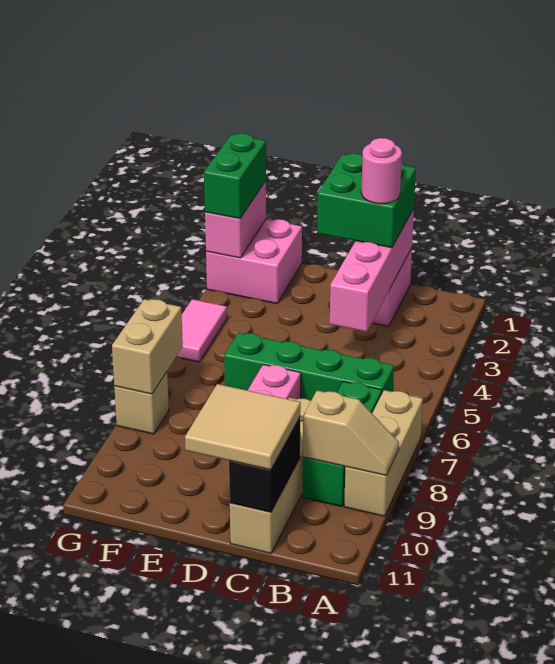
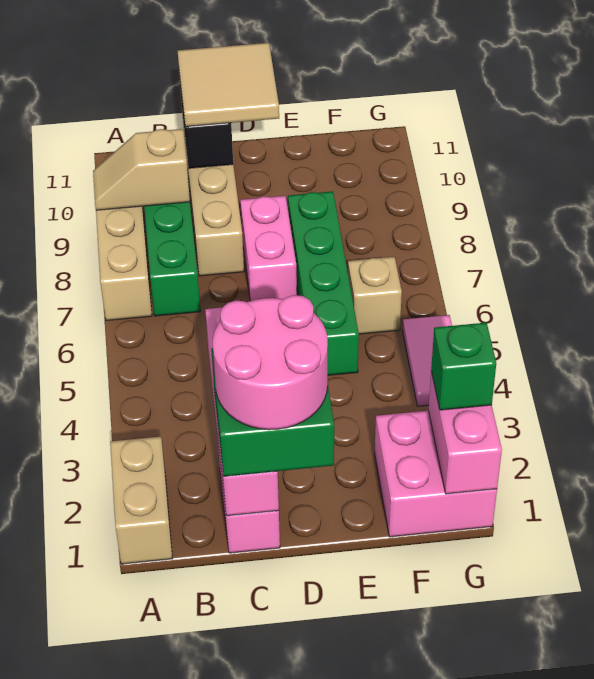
green brick B6:E6 level 1 -> green brick E5:E8 level 1
pink round brick C2 level 4 -> pink round brick C1:D2 level 4
green brick G1:G2 level 3 -> green brick G2 level 3
tan brick G7:G8 level 2 -> tan brick A1:A2 level 1
tan brick G8 level 1 -> tan brick F6 level 1

